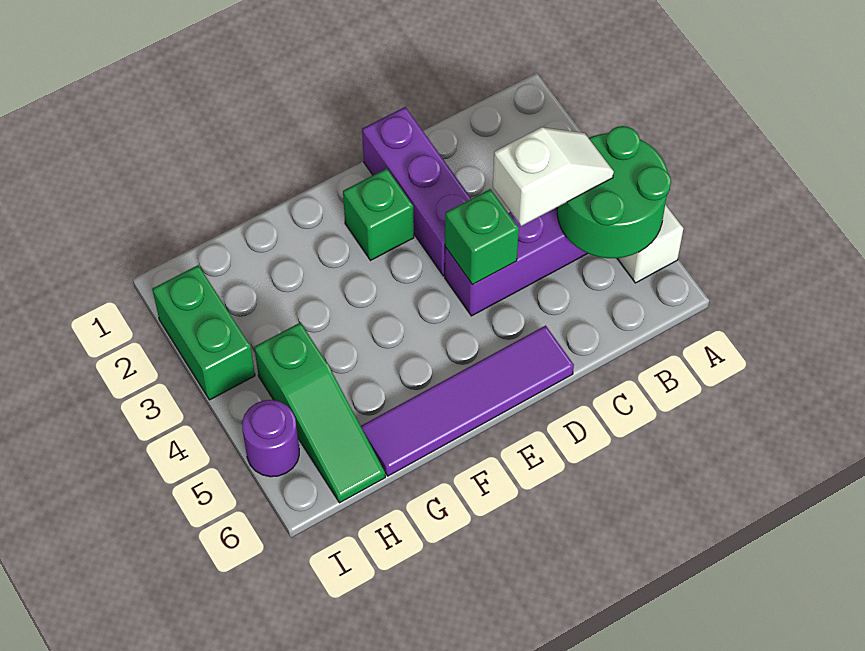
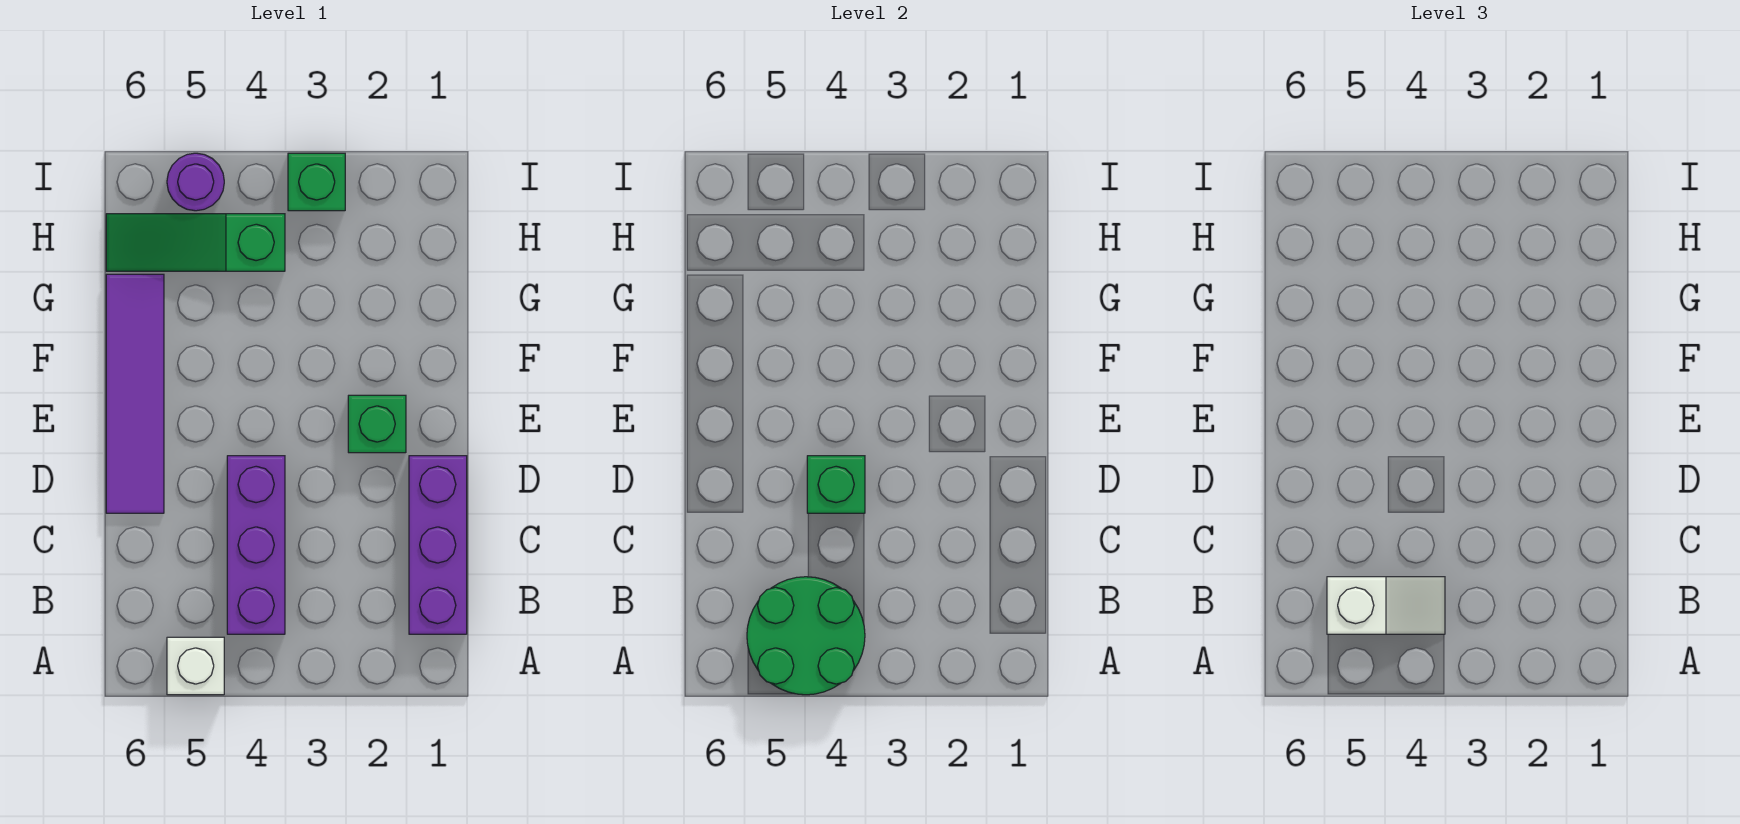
white slope B4:C4 level 3 top C -> white slope B4:B5 level 3 top 5
purple brick D1:D3 level 1 -> purple brick B1:D1 level 1
green brick I2:I3 level 1 -> green brick I3 level 1

